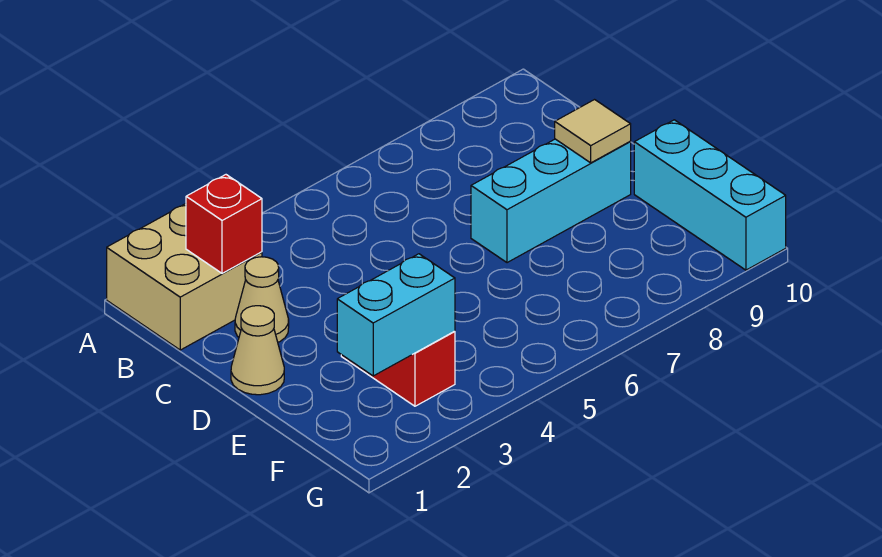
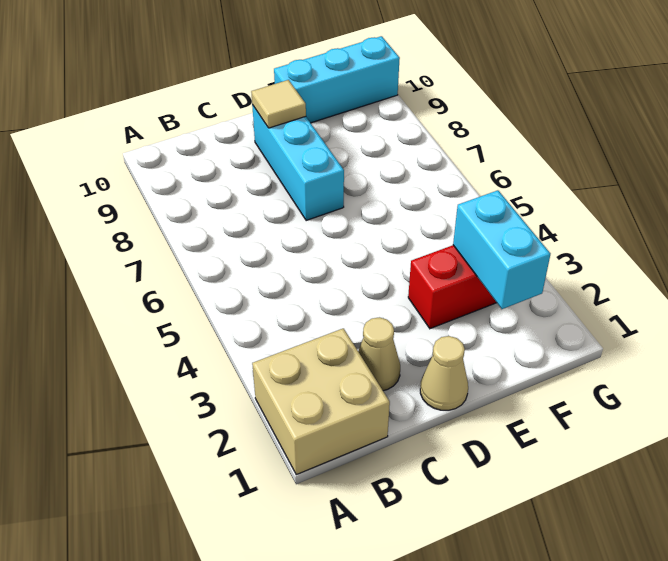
red brick B2 level 2 -> none

